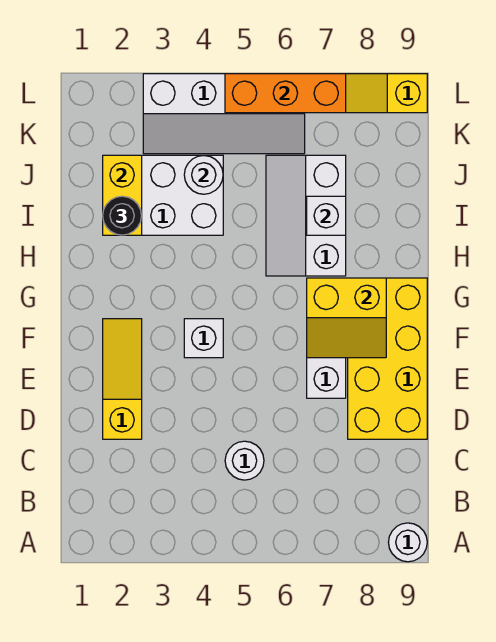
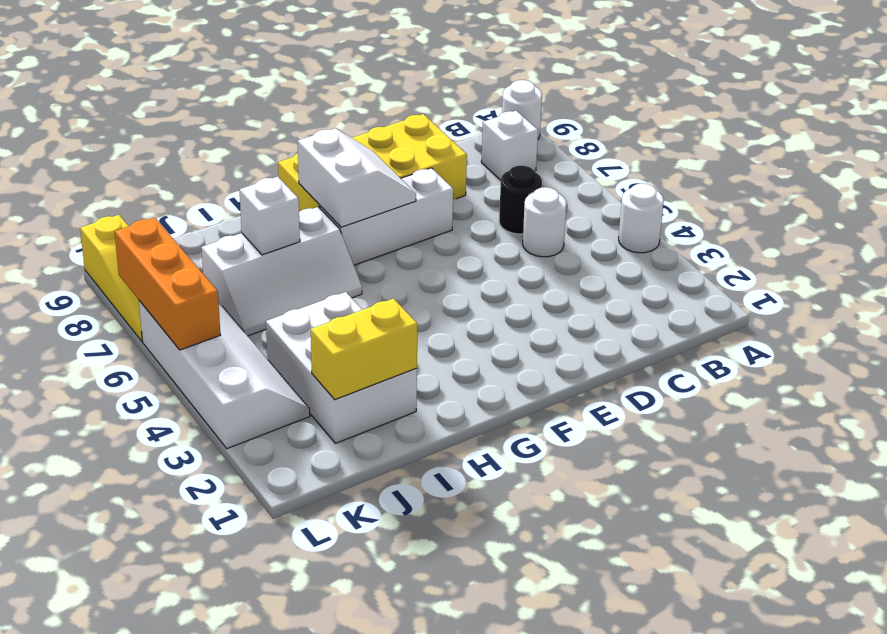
yellow slope D2:F2 level 1 top D -> none
white brick F4 level 1 -> white brick B8 level 1
yellow slope F7:G8 level 2 top G -> white slope F7:G8 level 2 top G
black round brick I2 level 3 -> black round brick C6 level 1
white round brick J4 level 2 -> white round brick A4 level 1

